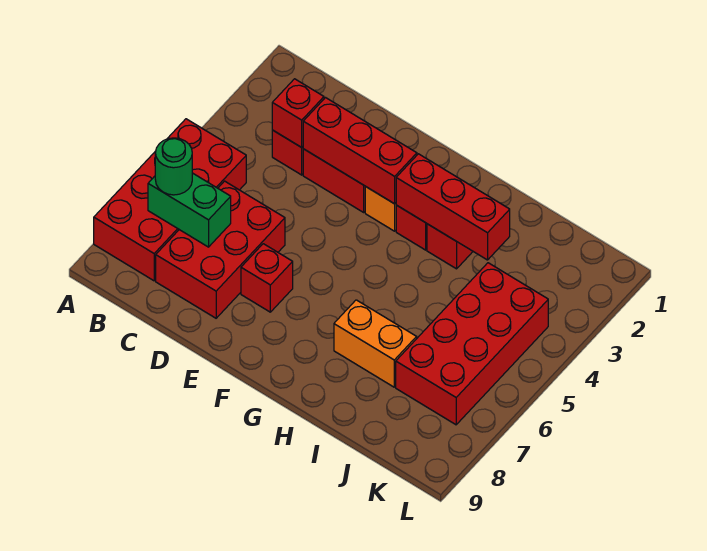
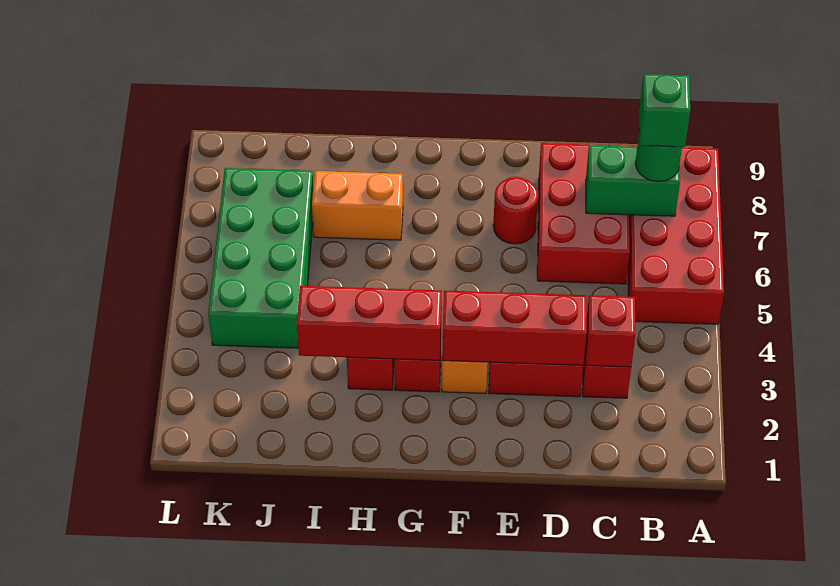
none -> green brick B7 level 4
red brick E7 level 1 -> red round brick E7 level 1
red brick J4:K7 level 1 -> green brick J4:K7 level 1

